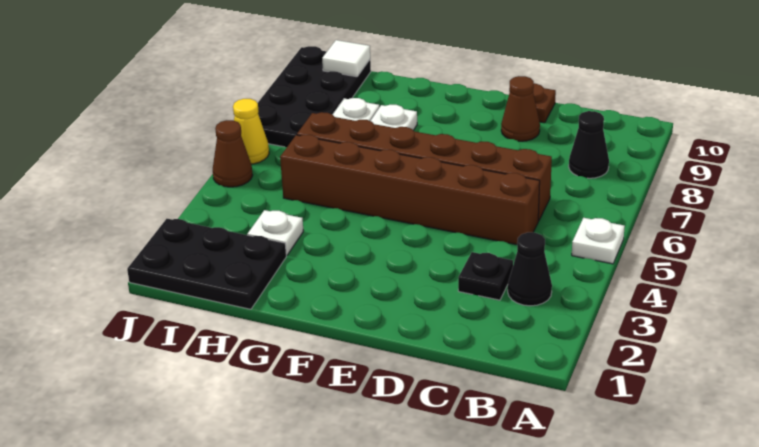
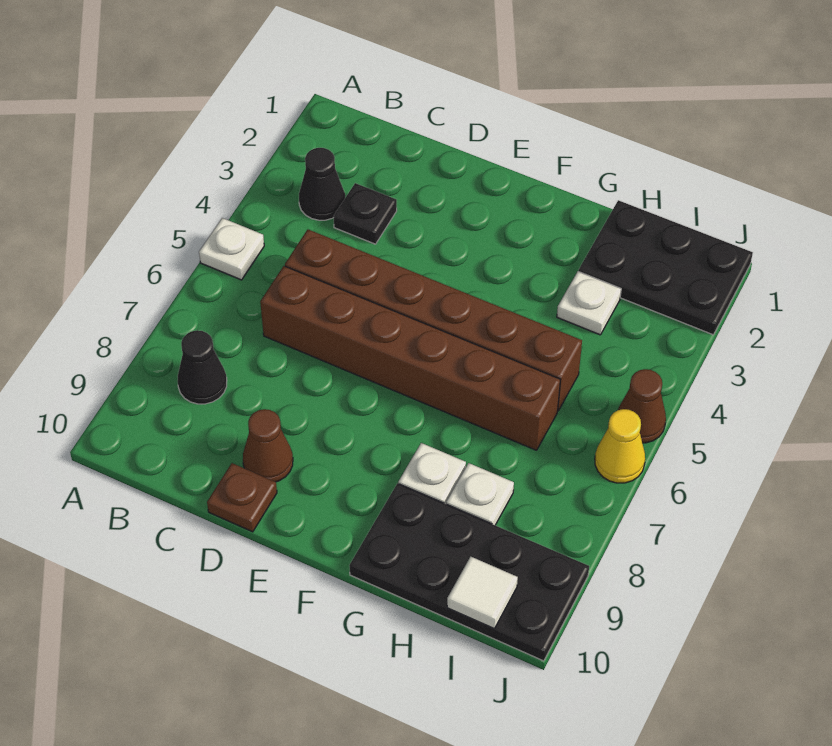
black plate I7:J10 level 1 -> black plate G9:J10 level 1

